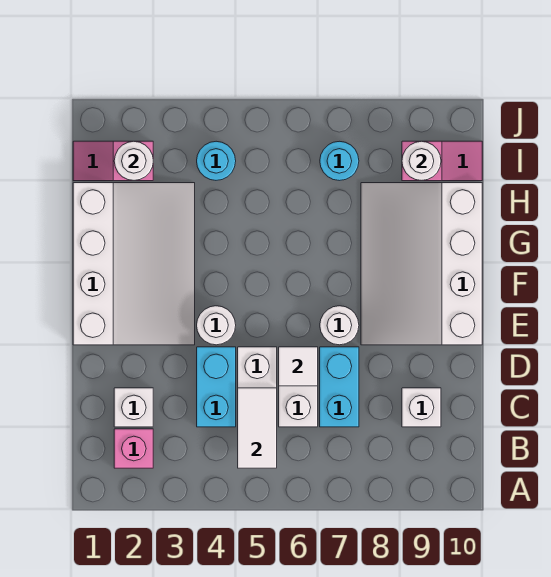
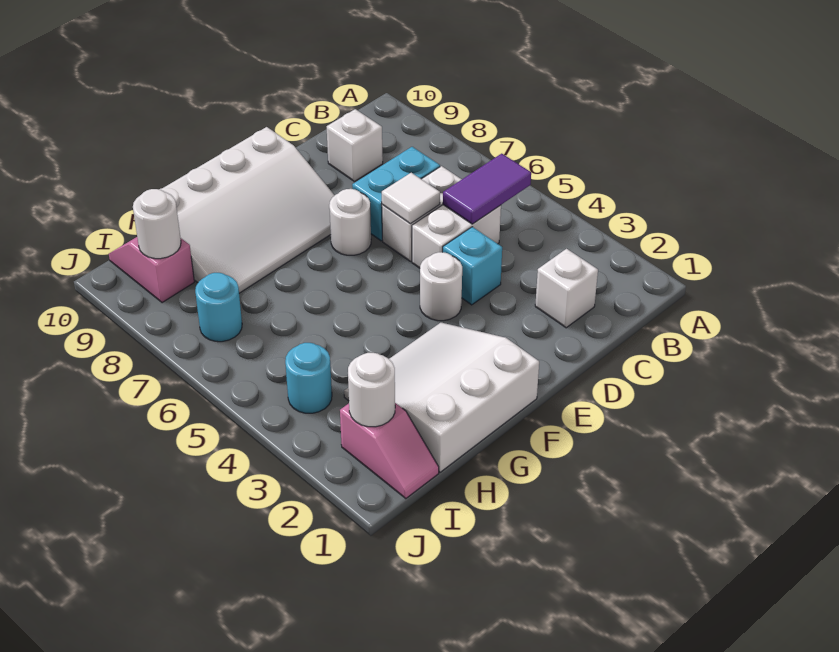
pink brick B2 level 1 -> none
white tile B5:C5 level 2 -> purple tile B5:C5 level 2
cyan brick C4:D4 level 1 -> cyan brick D4 level 1
white slope E1:H3 level 1 top 1 -> white slope F1:H3 level 1 top 1

